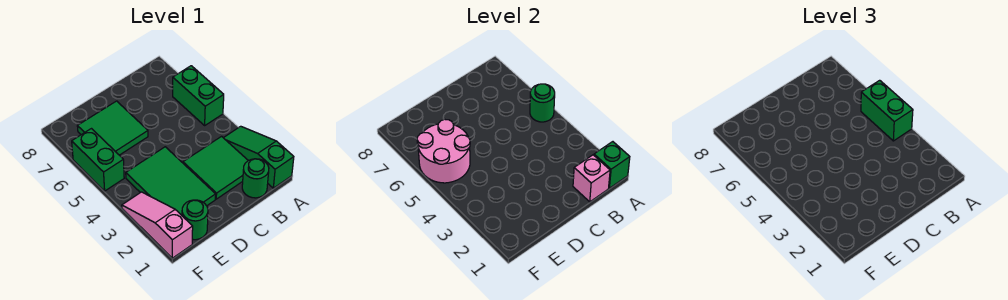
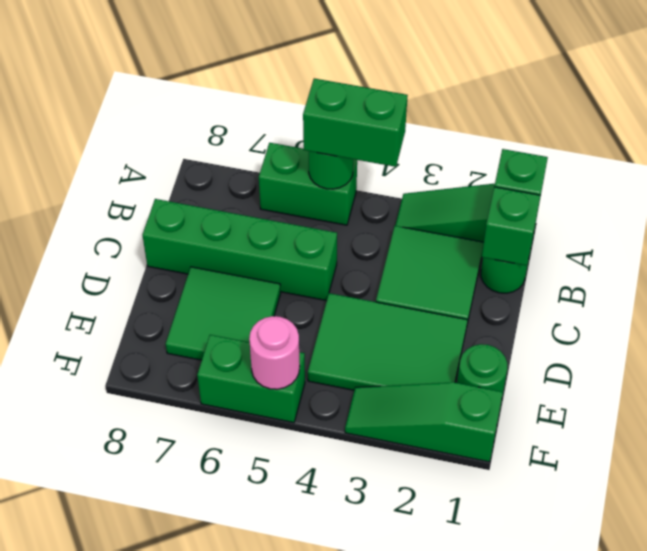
pink brick B1 level 2 -> green brick B1 level 2
none -> green brick C5:C8 level 1
pink round brick E5:F6 level 2 -> pink round brick F5 level 2
pink slope F1:F3 level 1 top 1 -> green slope F1:F3 level 1 top 1

